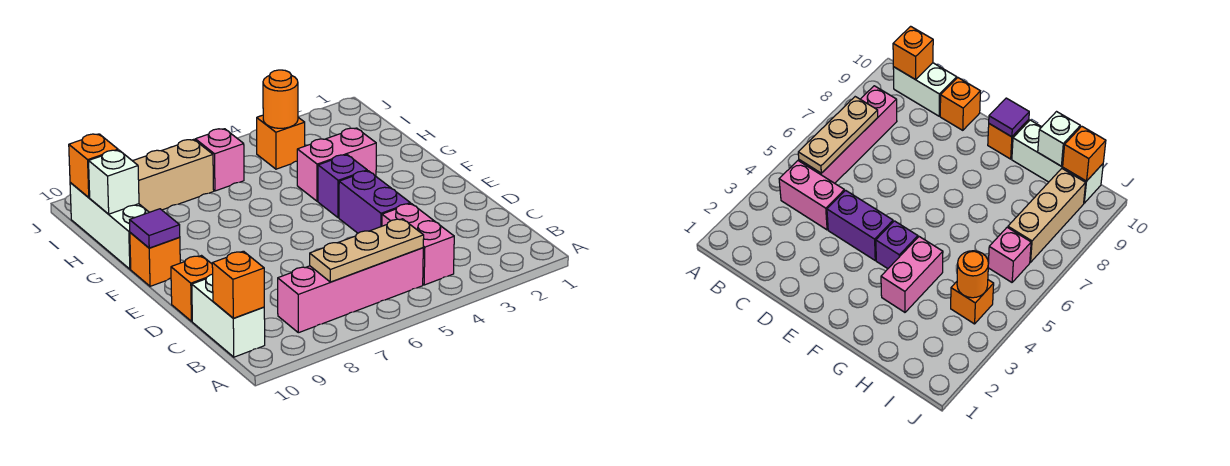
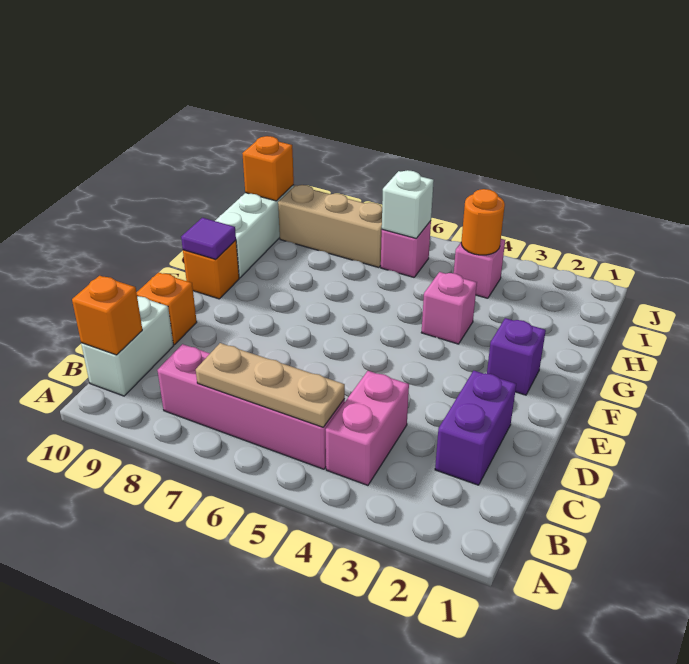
purple brick D4:E4 level 1 -> purple brick C2:D2 level 1
purple brick F4 level 1 -> purple brick F2 level 1
pink brick G3:G4 level 1 -> pink brick G4 level 1
white brick H10 level 2 -> white brick I6 level 2
orange brick I4 level 1 -> pink brick I4 level 1

